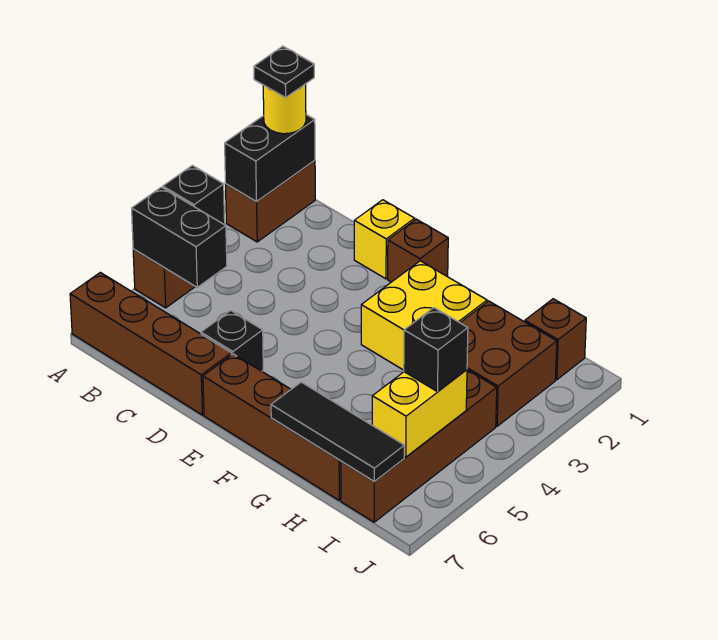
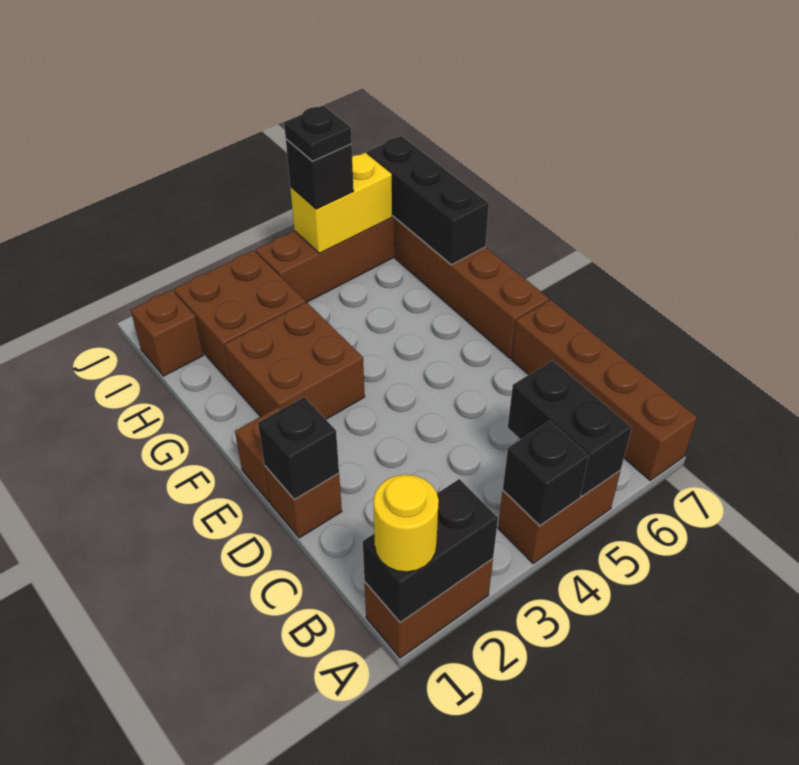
black plate A1 level 4 -> black plate I5 level 4
yellow brick D1 level 1 -> brown brick D1 level 1
black brick D6 level 1 -> black brick D1 level 2
yellow brick F2:G3 level 1 -> brown brick F2:G3 level 1
black tile G7:I7 level 2 -> black brick G7:I7 level 2

